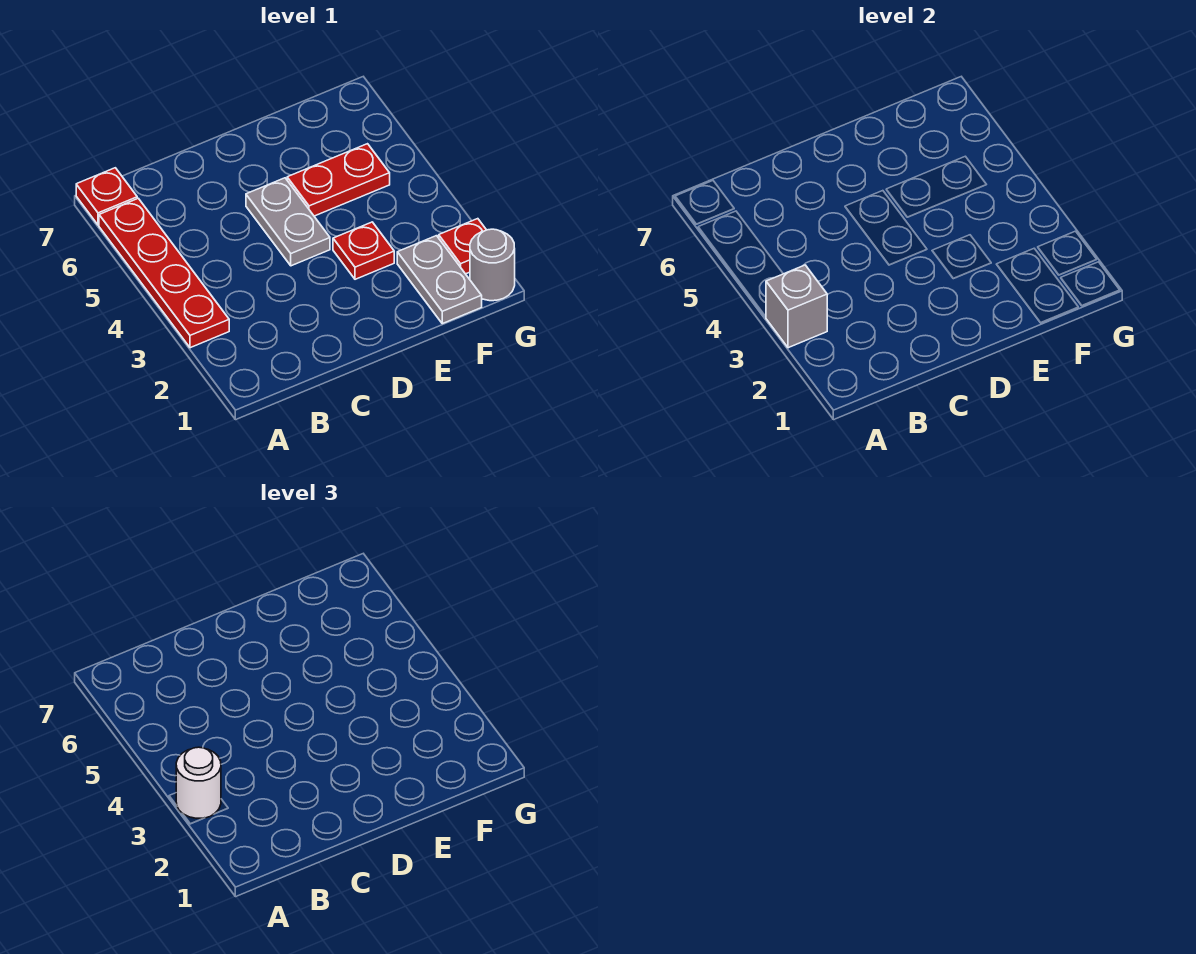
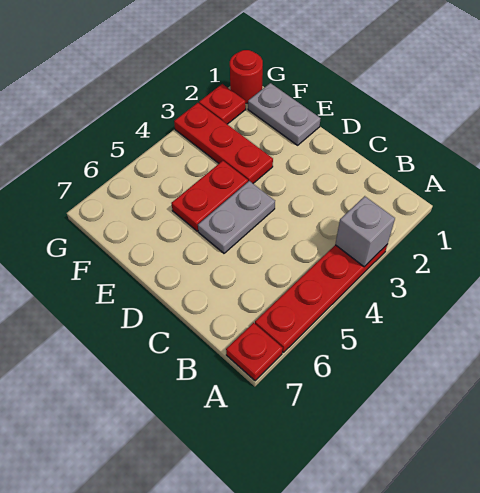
white round brick A3 level 3 -> none
red plate E3 level 1 -> red plate E3:G3 level 1
red plate E5:F5 level 1 -> red plate E4:E5 level 1
grey plate F1:F2 level 1 -> grey plate E1:F1 level 1
grey round brick G1 level 1 -> red round brick G1 level 1

